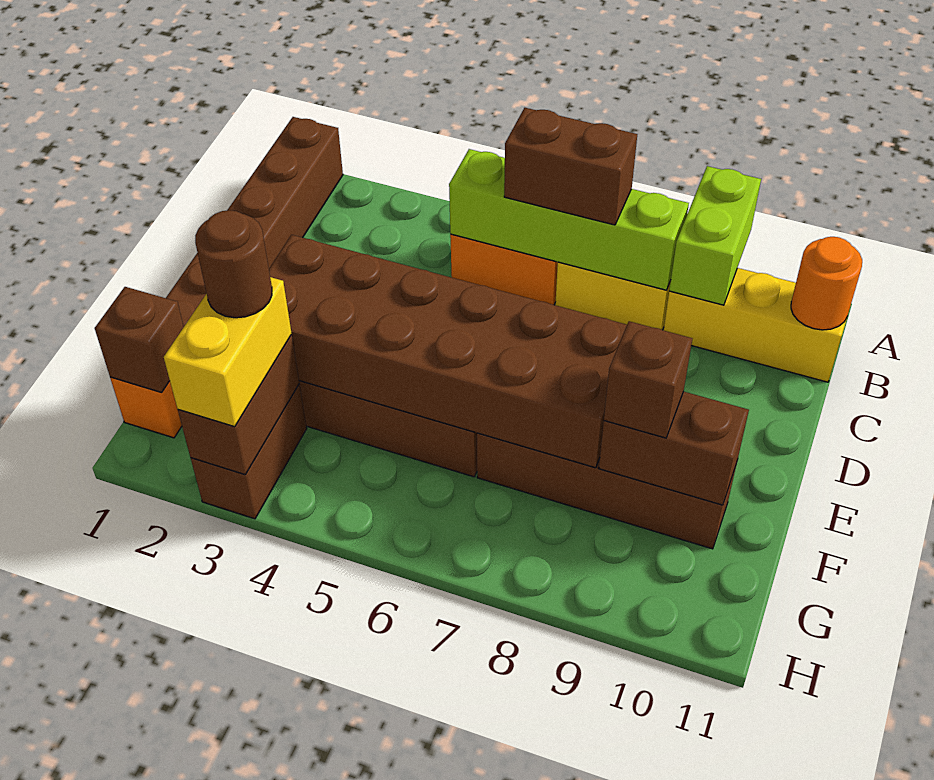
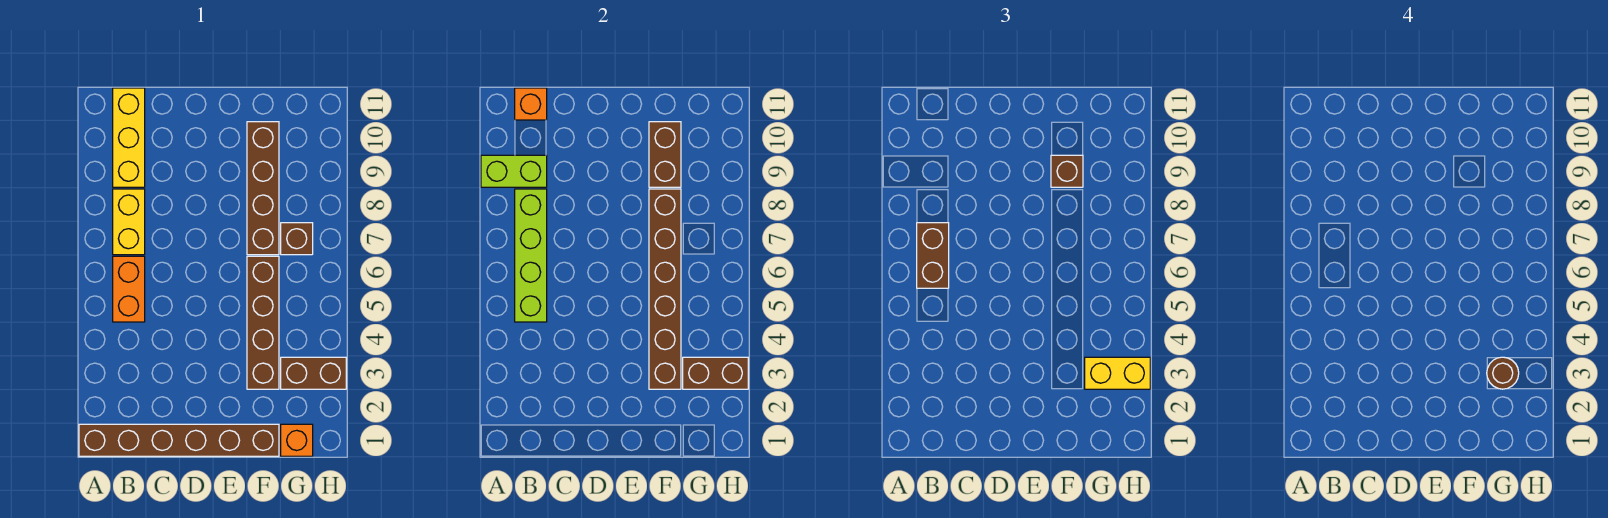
orange round brick B11 level 2 -> orange brick B11 level 2
brown brick E3:F8 level 2 -> brown brick F3:F8 level 2
brown brick G1 level 2 -> brown brick G7 level 1

